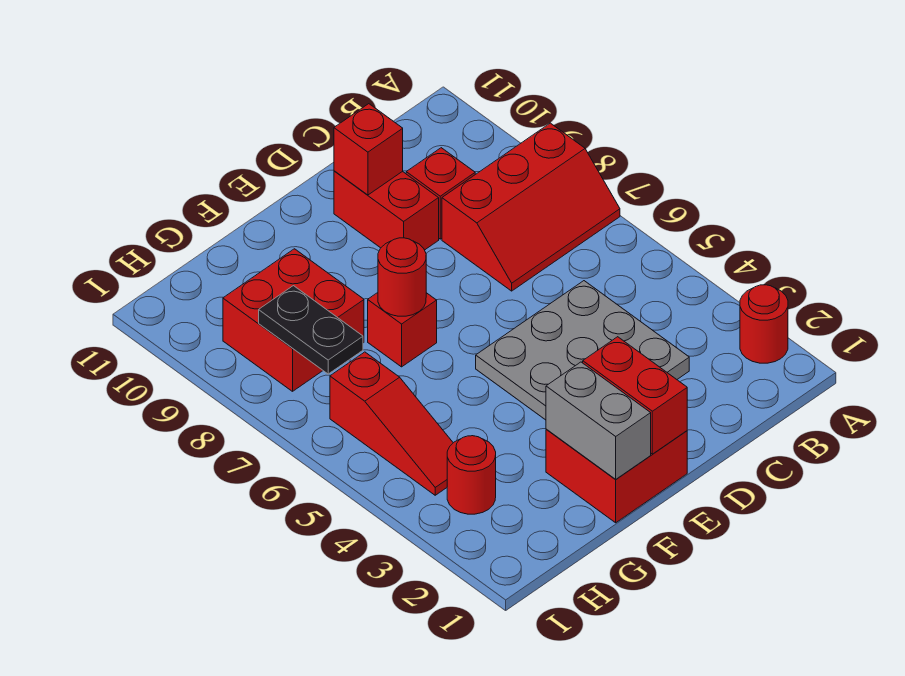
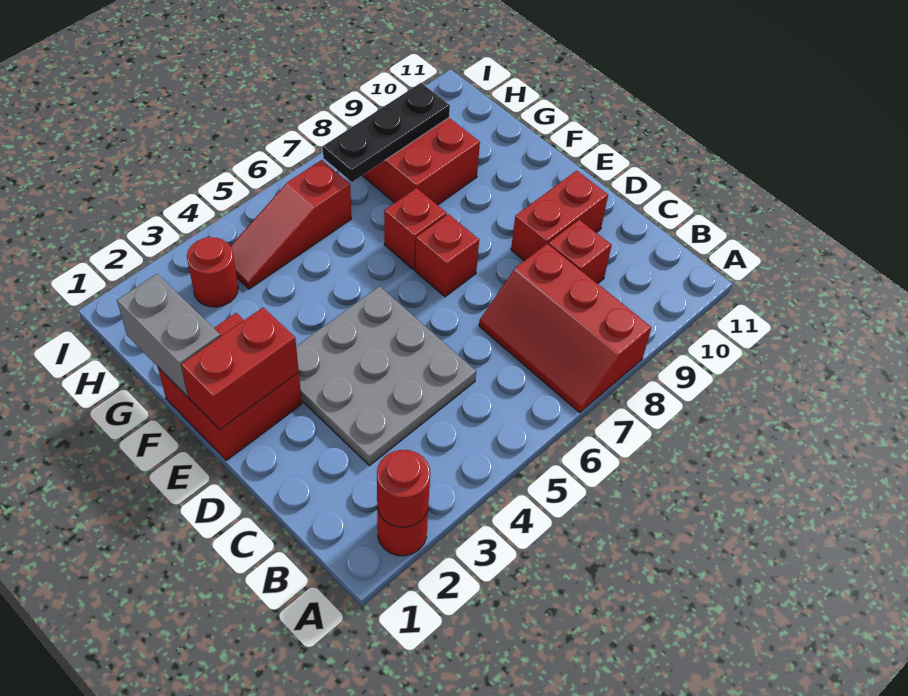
red brick D10 level 2 -> red brick E7 level 1
grey brick F1:F2 level 2 -> grey brick F1:G1 level 2
red round brick F7 level 2 -> red round brick A2 level 2
black plate H7:H8 level 2 -> black plate H7:H9 level 2

